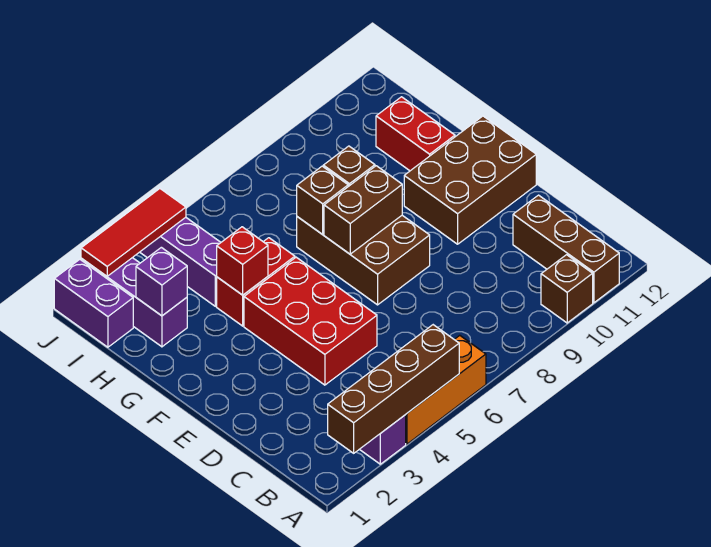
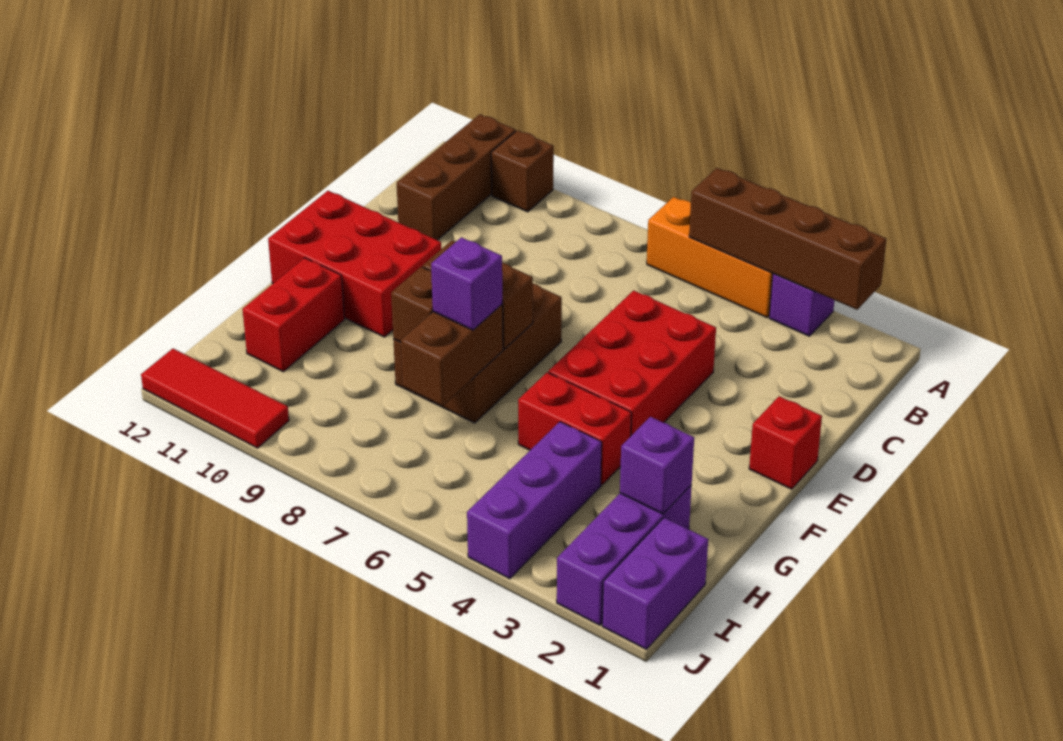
brown brick E10:F12 level 1 -> red brick E10:F12 level 1
red brick G4 level 2 -> red brick E1 level 1
brown brick G7 level 2 -> brown brick G7:H7 level 2
none -> purple brick G7 level 3
red tile J2:J4 level 2 -> red tile J10:J12 level 1

